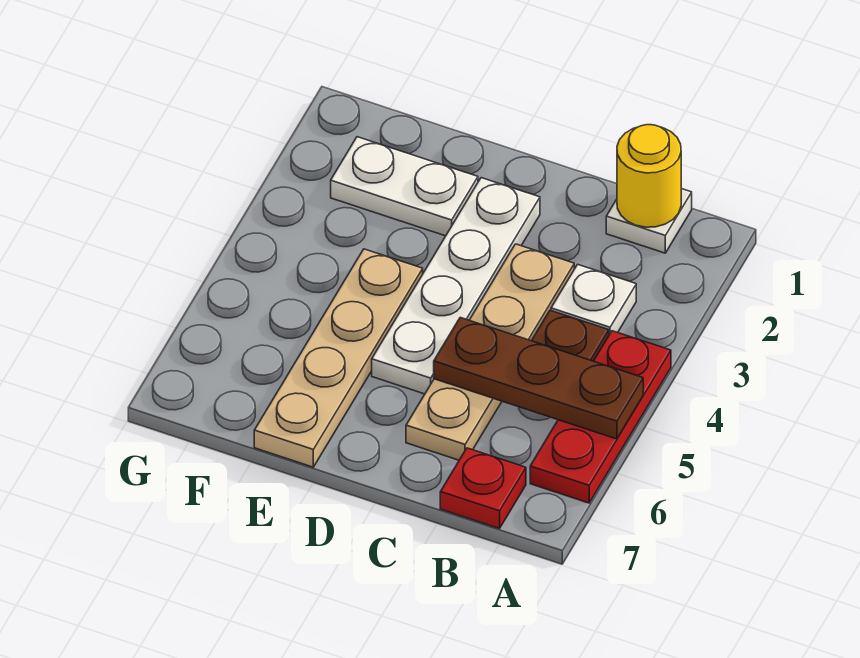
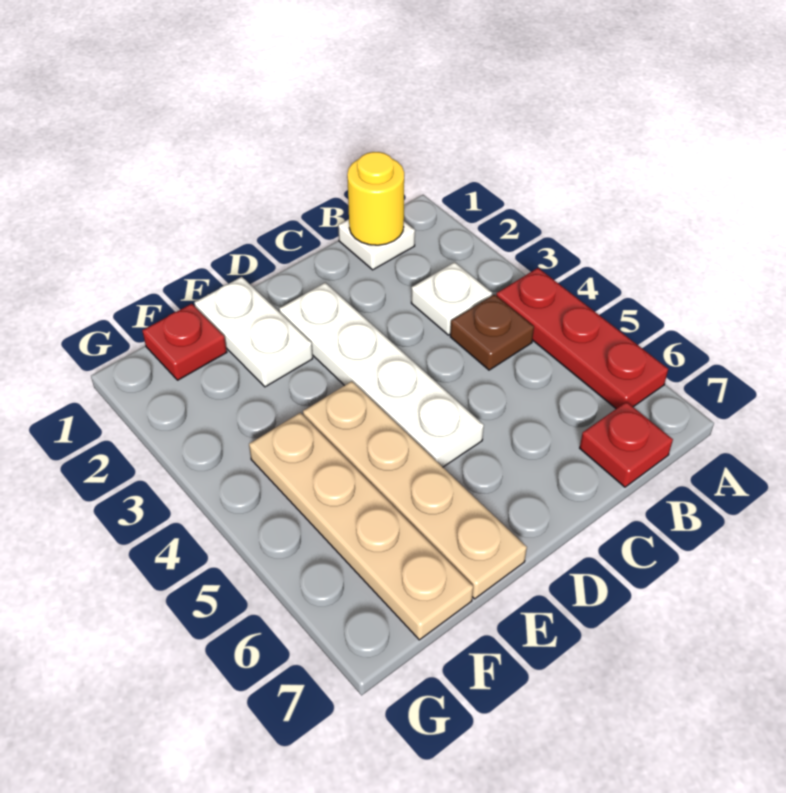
brown plate A5:C5 level 2 -> none
tan plate C3:C6 level 1 -> tan plate F4:F7 level 1
white plate E2:F2 level 1 -> white plate E1:E2 level 1
none -> red plate F1 level 1

